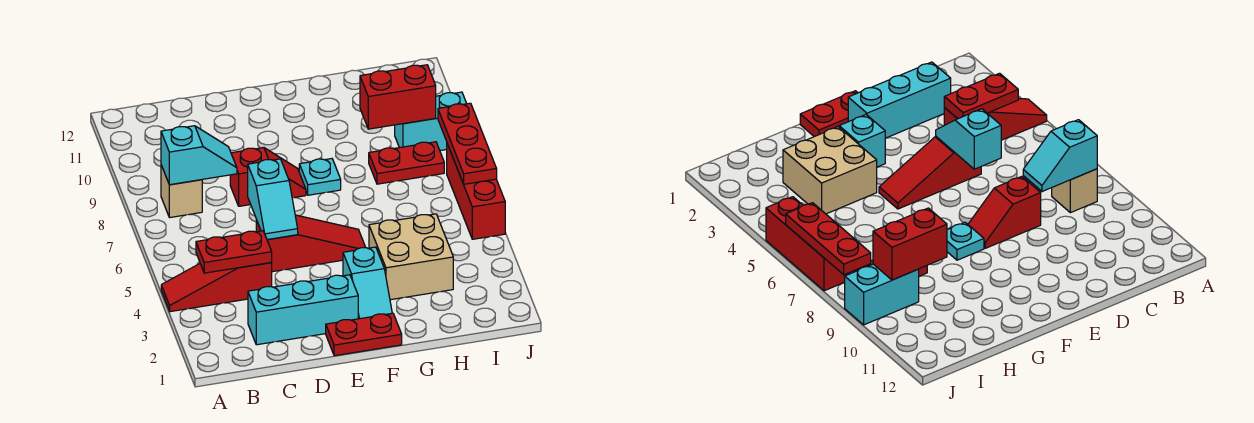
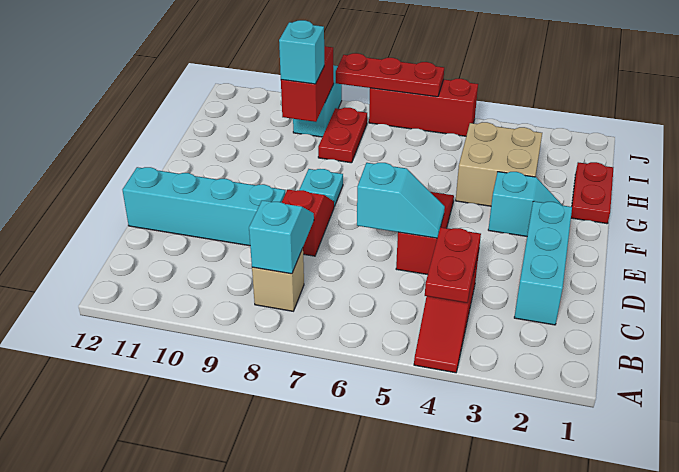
none -> cyan brick D9:D12 level 1
red plate E1:F1 level 1 -> red plate G1:H1 level 1
none -> cyan brick H9 level 3

